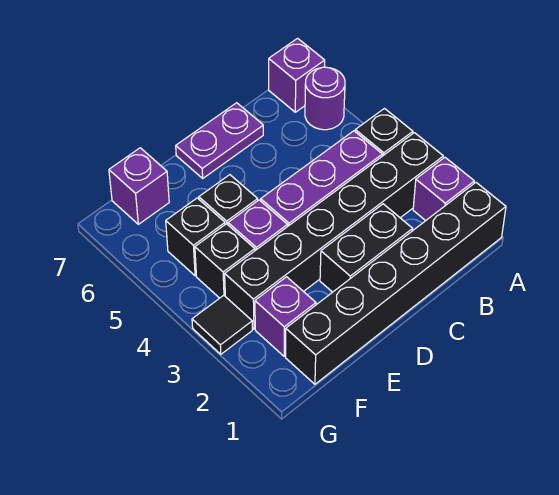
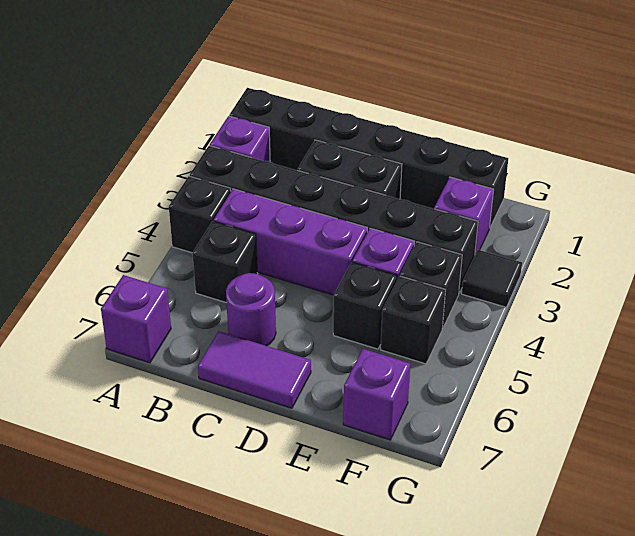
purple round brick A6 level 1 -> purple round brick C6 level 1
none -> black brick B5 level 1
purple plate C7:D7 level 1 -> purple tile C7:D7 level 1

